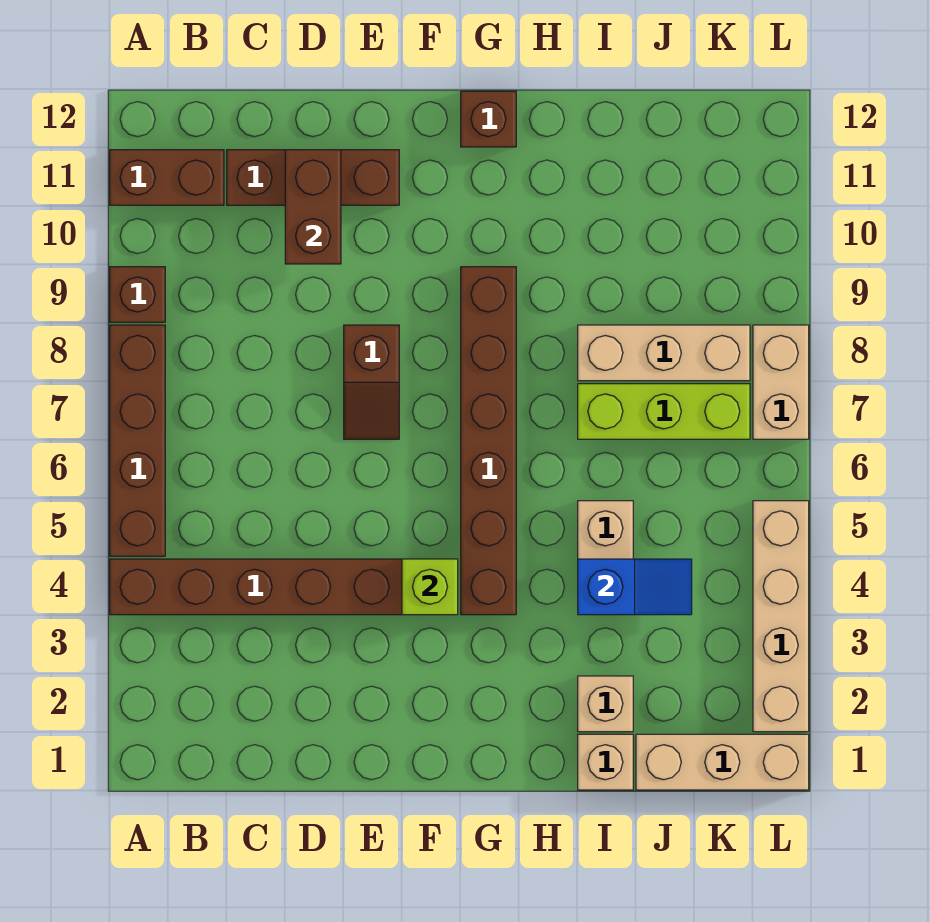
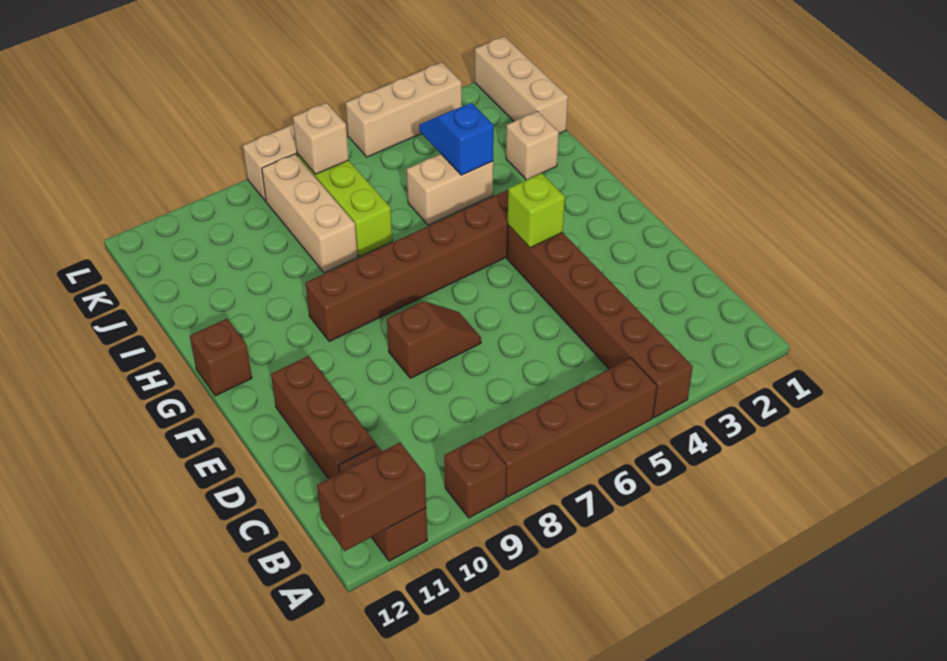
brown brick D10:D11 level 2 -> brown brick A11:A12 level 2
tan brick I1 level 1 -> tan brick K7 level 2
tan brick L2:L5 level 1 -> tan brick L3:L5 level 1

